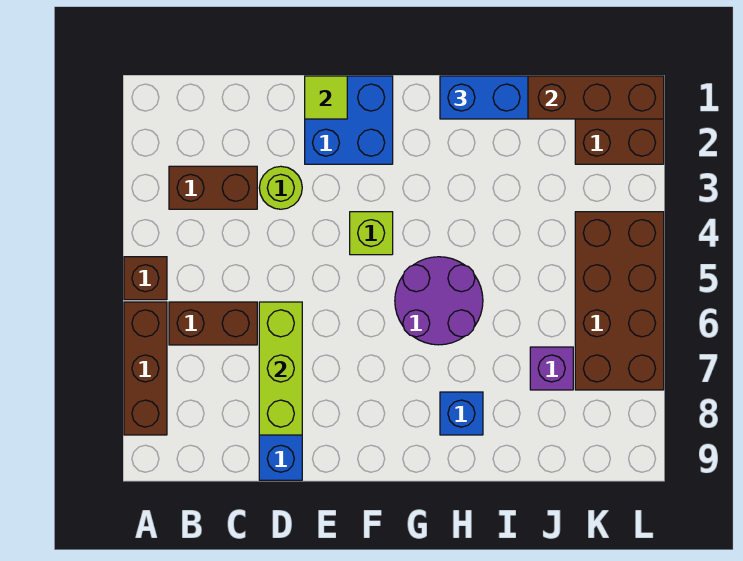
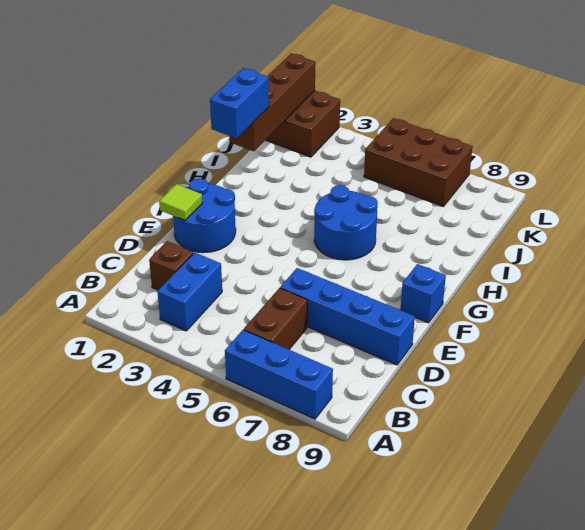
brown brick A5 level 1 -> brown brick C2 level 1
brown brick A6:A8 level 1 -> blue brick A6:A8 level 1
brown brick B3:C3 level 1 -> blue brick B3:C3 level 1
lime round brick D3 level 1 -> none
lime brick D6:D8 level 2 -> none
blue brick E1:F2 level 1 -> blue round brick E1:F2 level 1
lime brick F4 level 1 -> none
purple round brick G5:H6 level 1 -> blue round brick G5:H6 level 1
blue brick H8 level 1 -> blue brick F9 level 1
purple brick J7 level 1 -> none
brown brick K4:L7 level 1 -> brown brick K5:L7 level 1

